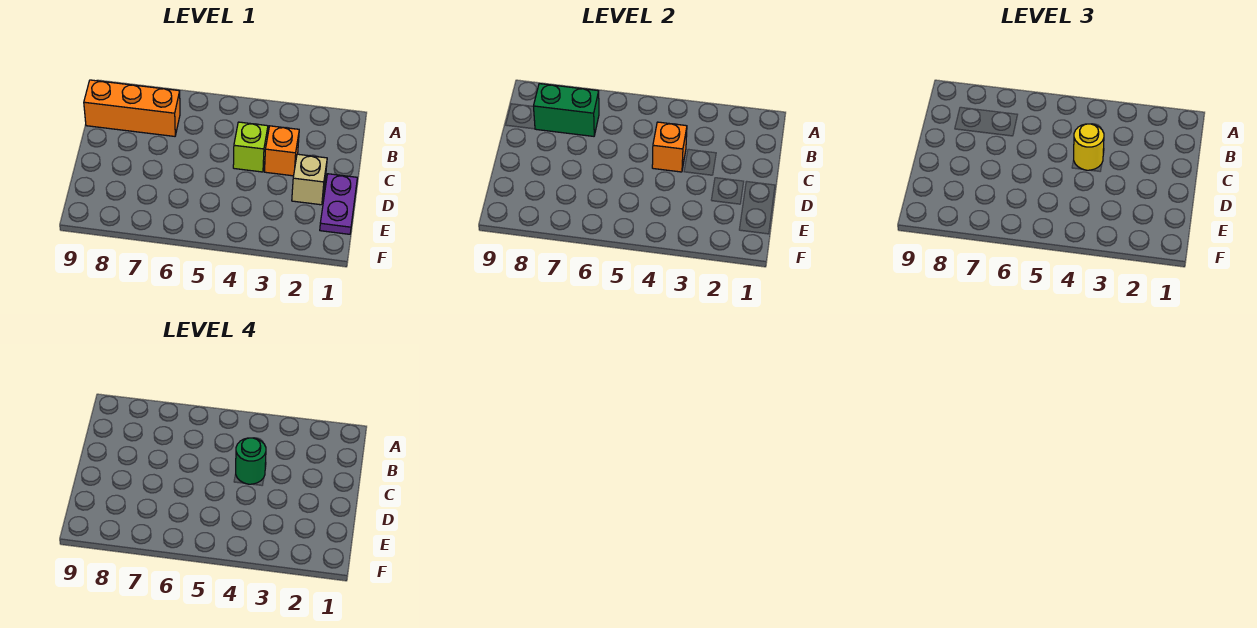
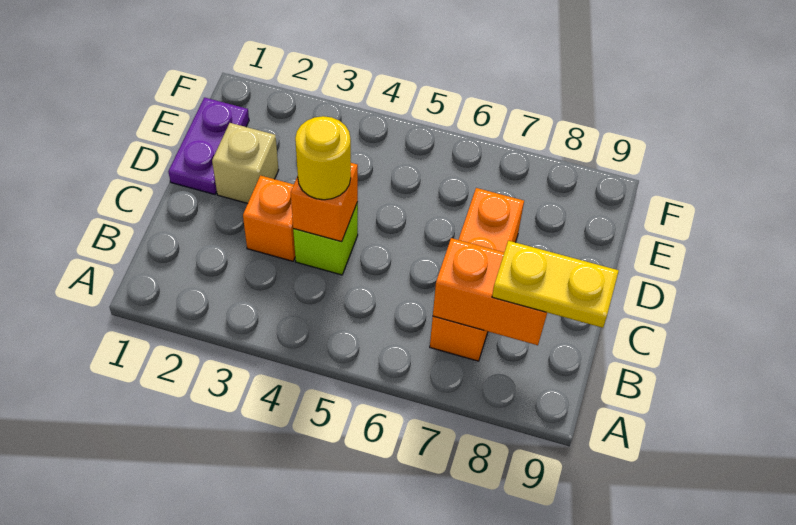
orange brick B7:B9 level 1 -> orange brick B7:D7 level 1
green brick B7:B8 level 2 -> orange brick B7:B8 level 2
none -> yellow plate B8:B9 level 3
green round brick C4 level 4 -> none

